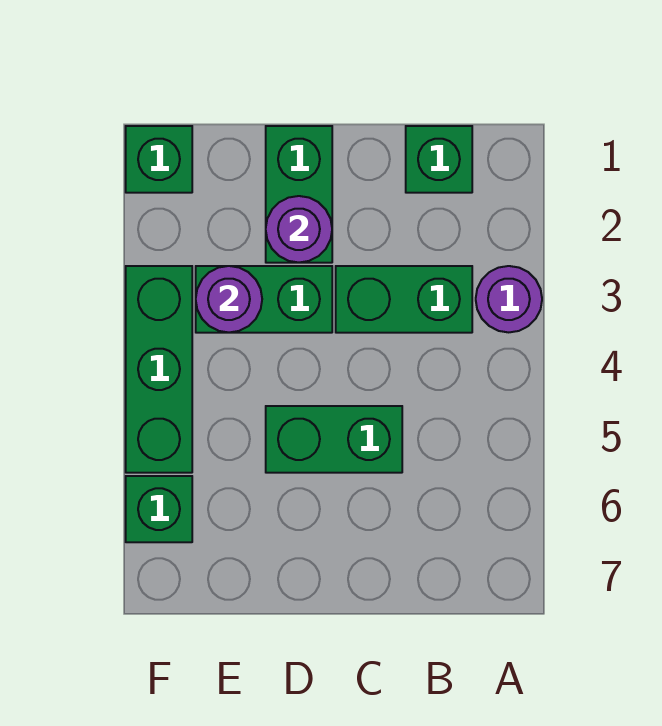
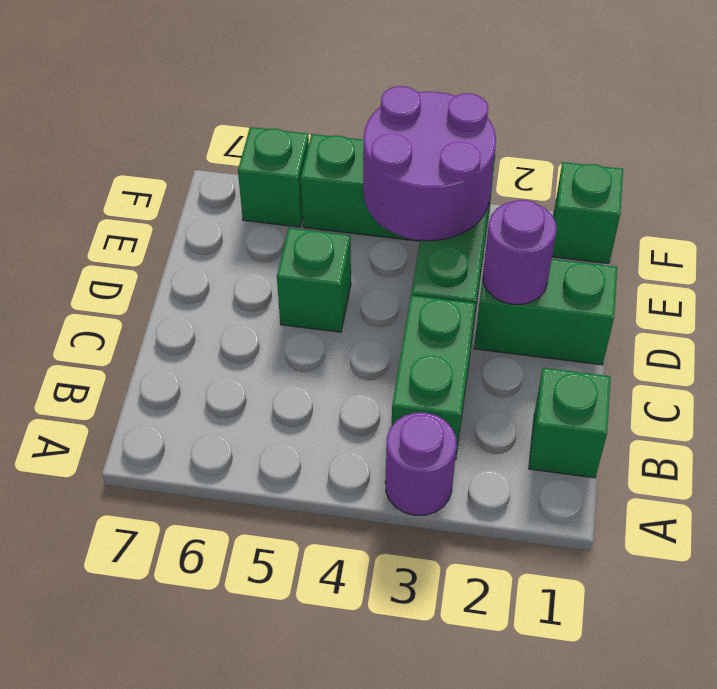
green brick C5:D5 level 1 -> green brick D5 level 1
purple round brick E3 level 2 -> purple round brick E3:F4 level 2

